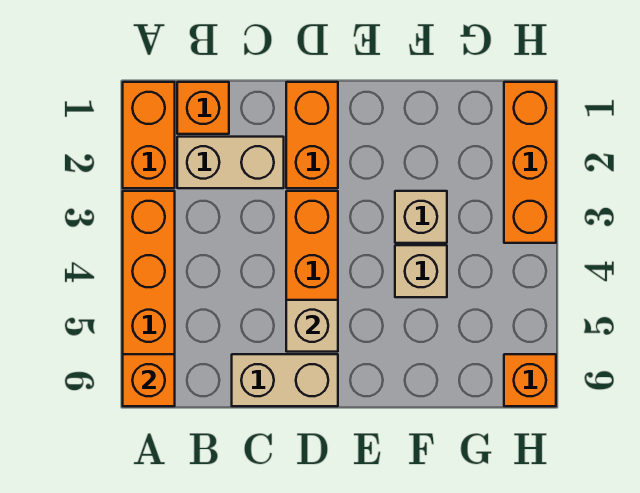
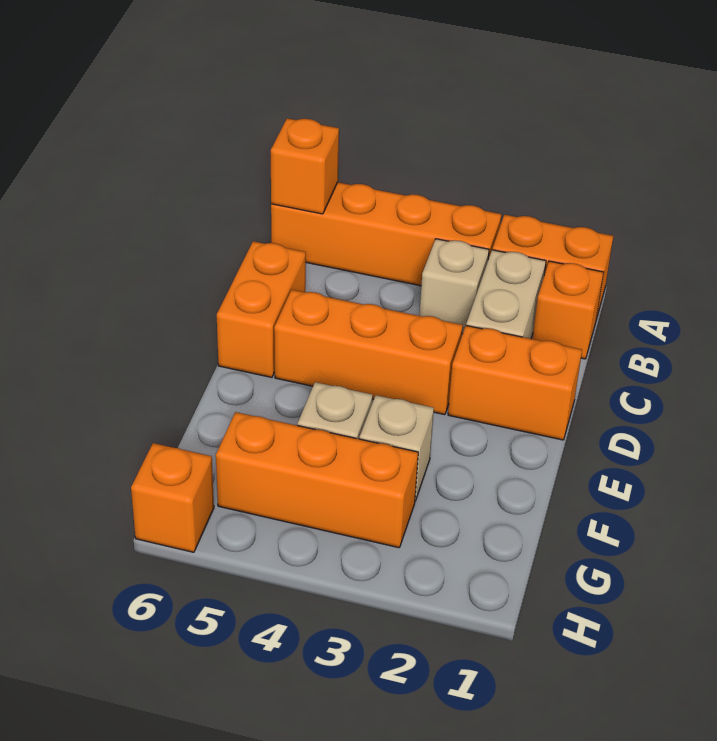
tan brick C6:D6 level 1 -> orange brick C6:D6 level 1
tan brick D5 level 2 -> tan brick B3 level 1
orange brick H1:H3 level 1 -> orange brick G3:G5 level 1

